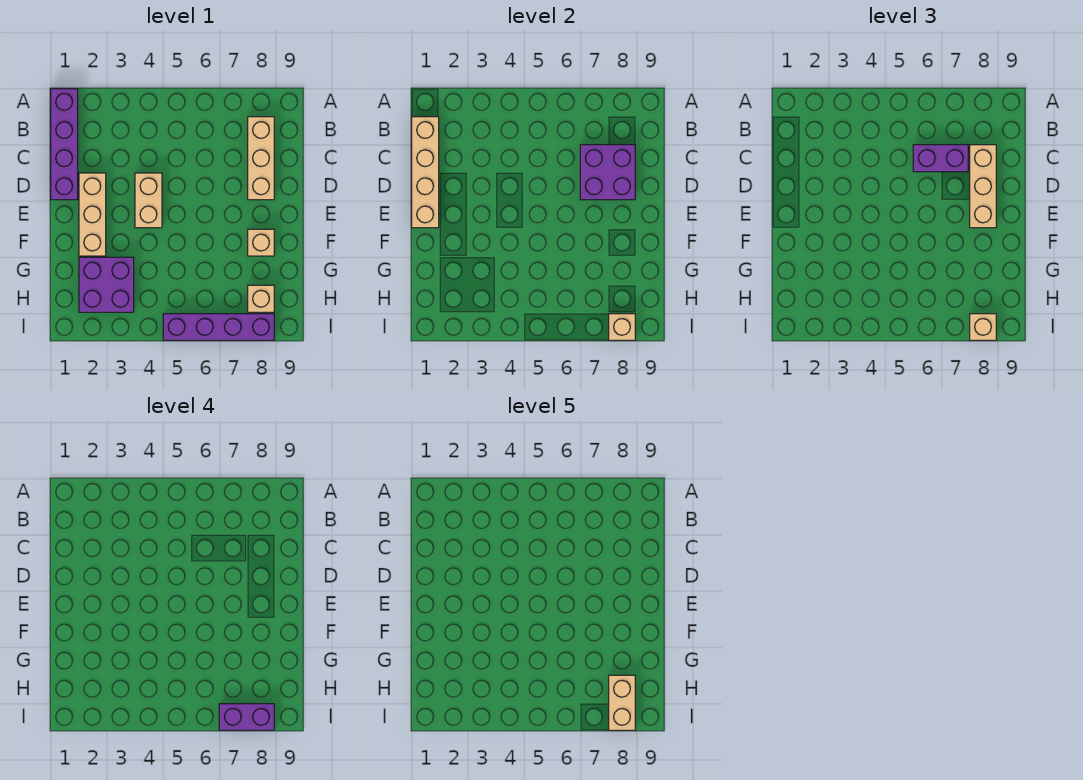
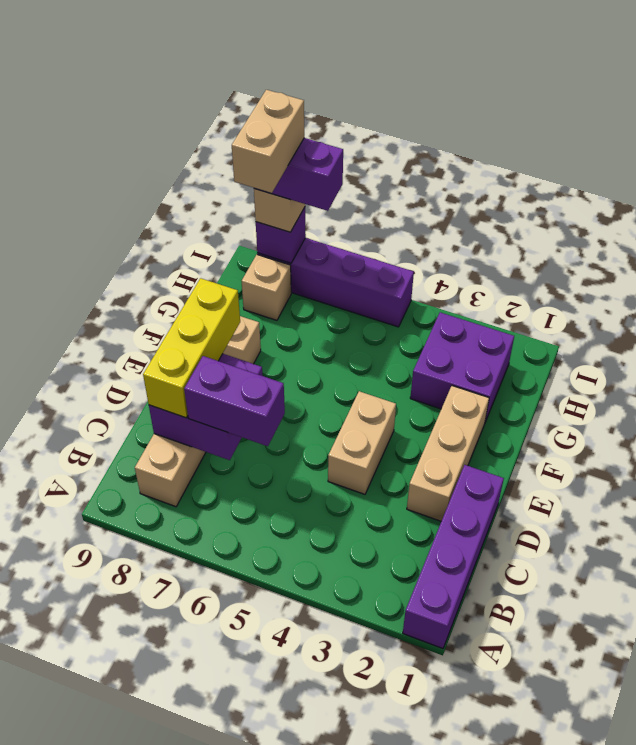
tan brick B1:E1 level 2 -> none
tan brick C8:E8 level 3 -> yellow brick C8:E8 level 3
tan brick I8 level 2 -> purple brick I8 level 2

